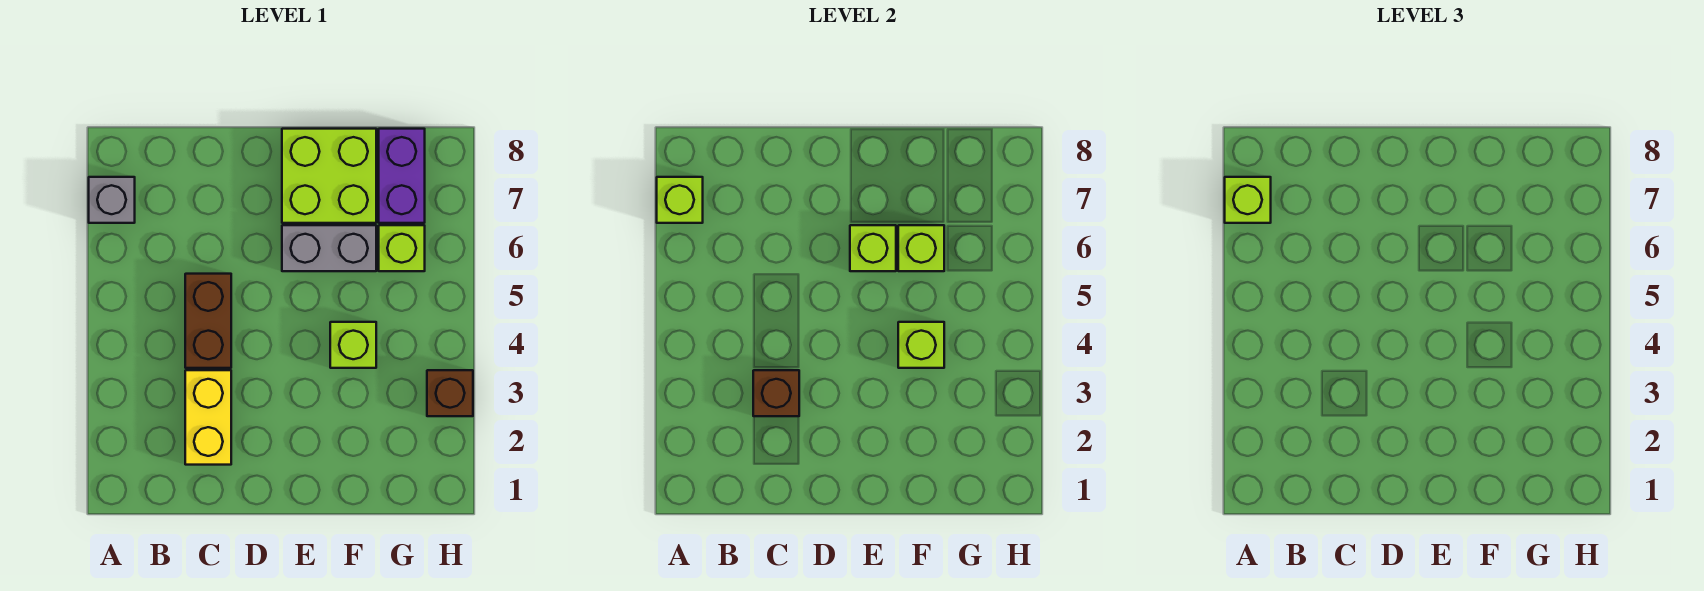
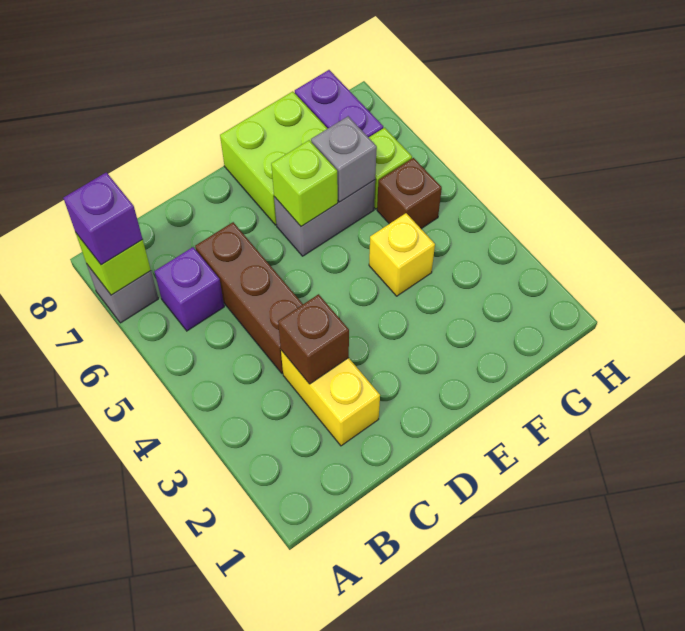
lime brick A7 level 3 -> purple brick A7 level 3
none -> purple brick B6 level 1
brown brick C4:C5 level 1 -> brown brick C4:C6 level 1
lime brick F4 level 1 -> yellow brick F4 level 1
lime brick F4 level 2 -> none
lime brick F6 level 2 -> grey brick F6 level 2
brown brick H3 level 1 -> brown brick G5 level 1

